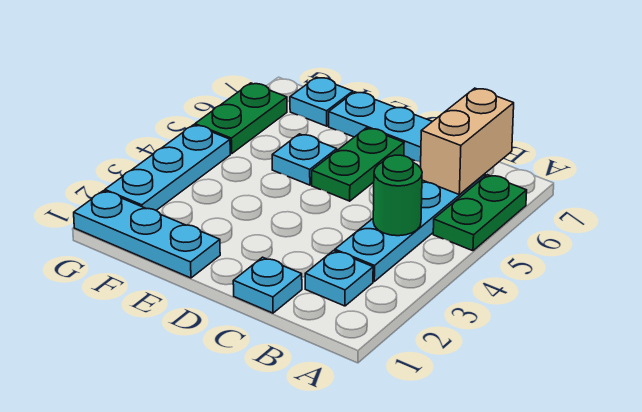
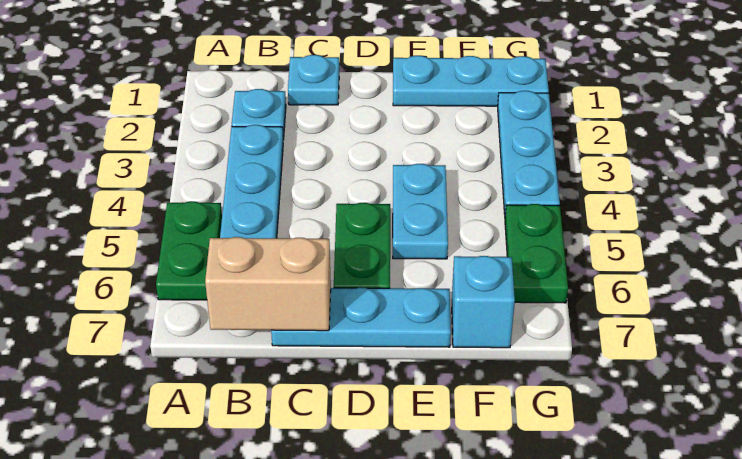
green round brick B4 level 2 -> none
tan brick B6:B7 level 2 -> tan brick B7:C7 level 2
cyan plate E5 level 1 -> cyan plate E4:E5 level 1
cyan plate F7 level 1 -> cyan brick F7 level 1

